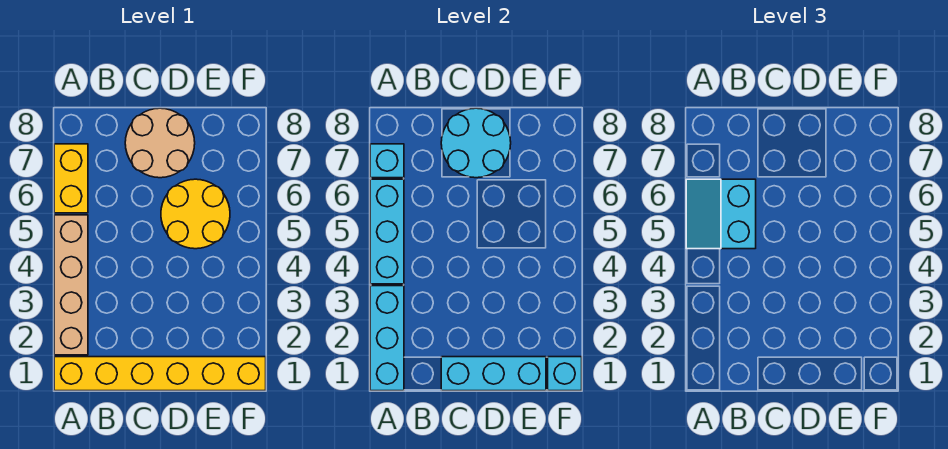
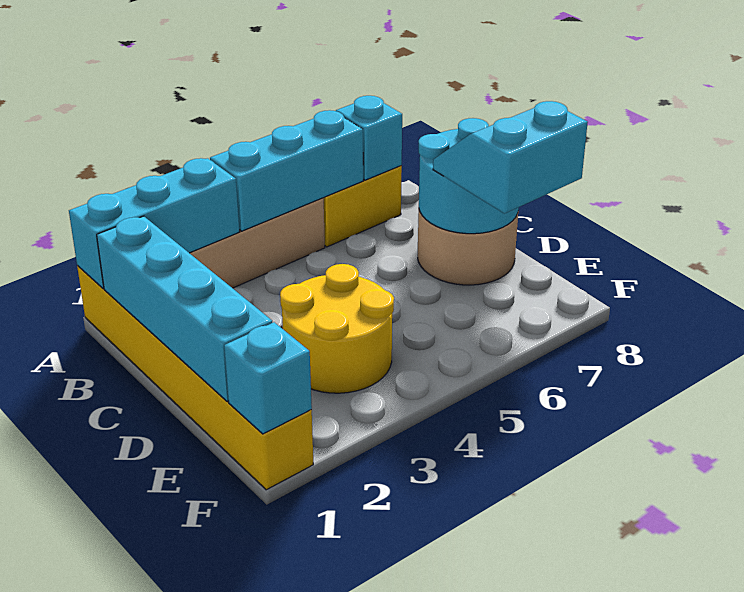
cyan slope A5:B6 level 3 top B -> cyan slope D7:E8 level 3 top E
cyan brick C1:E1 level 2 -> cyan brick B1:E1 level 2
yellow round brick D5:E6 level 1 -> yellow round brick D3:E4 level 1

